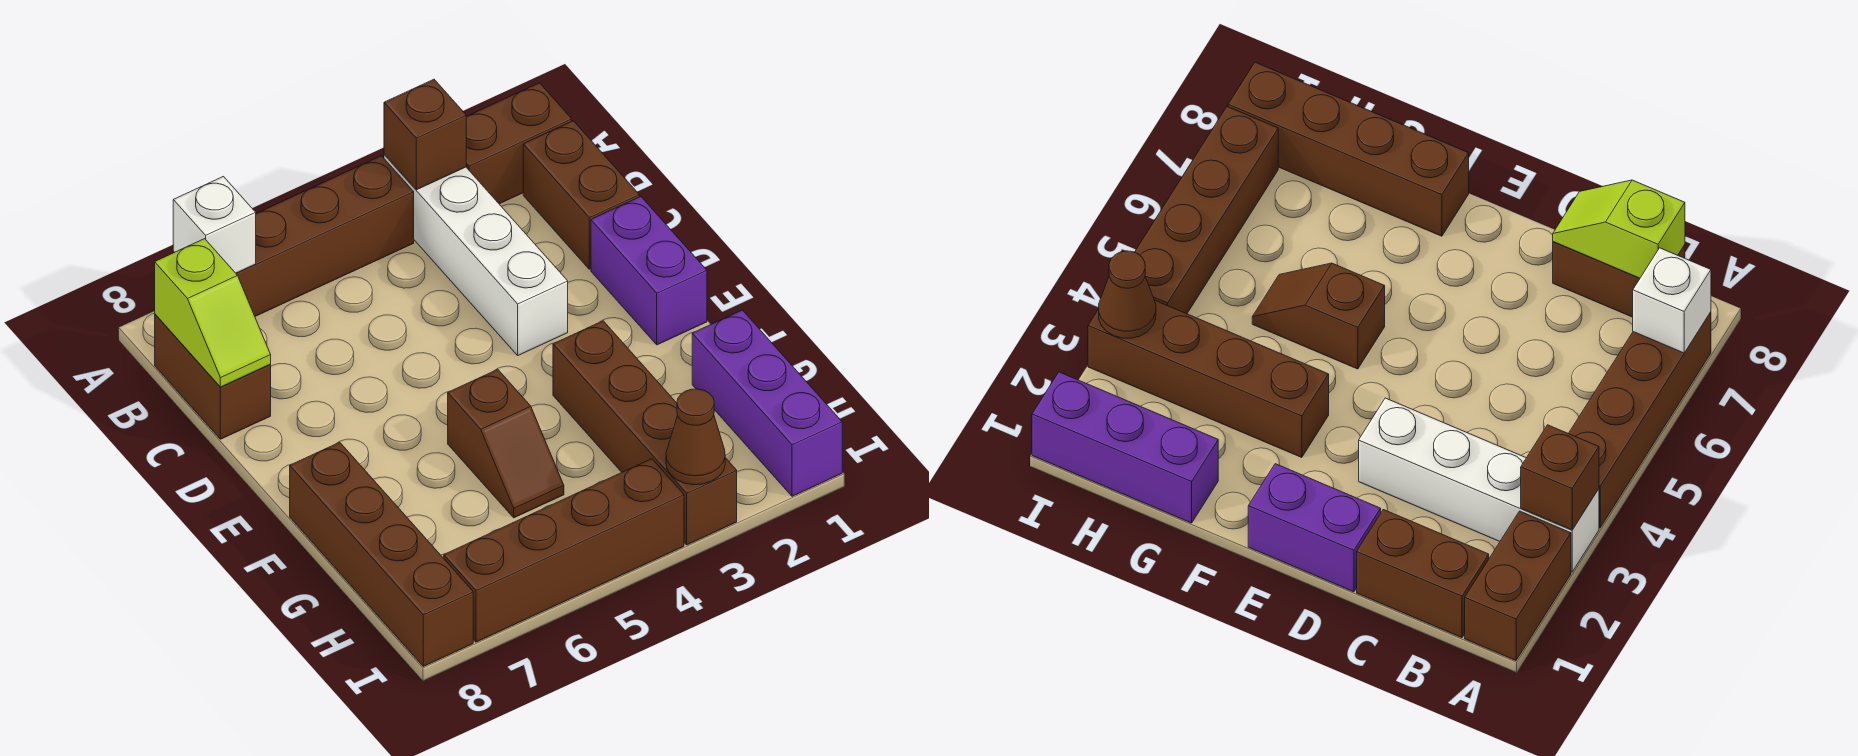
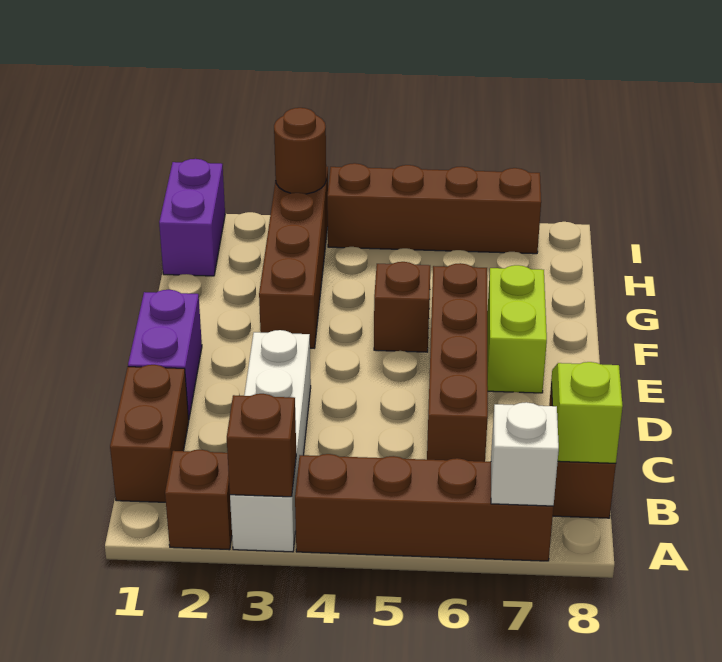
brown brick A1:A2 level 1 -> brown brick A2 level 1
none -> lime brick E7:F7 level 1
brown brick F8:I8 level 1 -> brown brick C6:F6 level 1
purple brick G1:I1 level 1 -> purple brick H1:I1 level 1
brown cone I3 level 2 -> brown round brick I3 level 2

